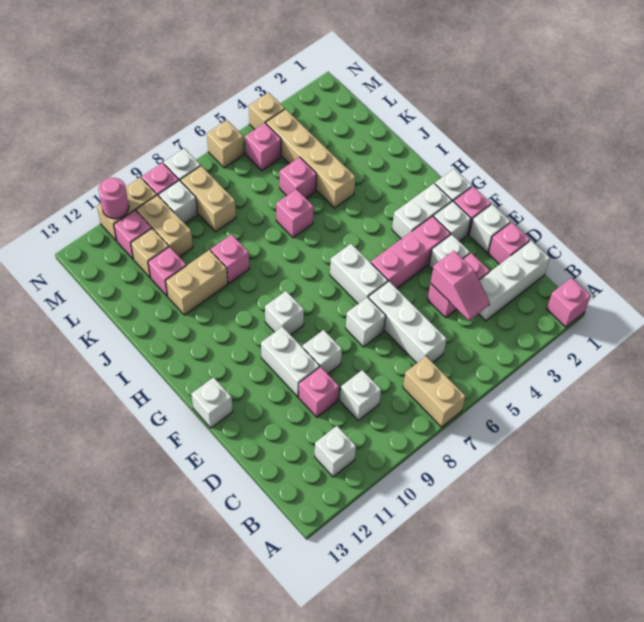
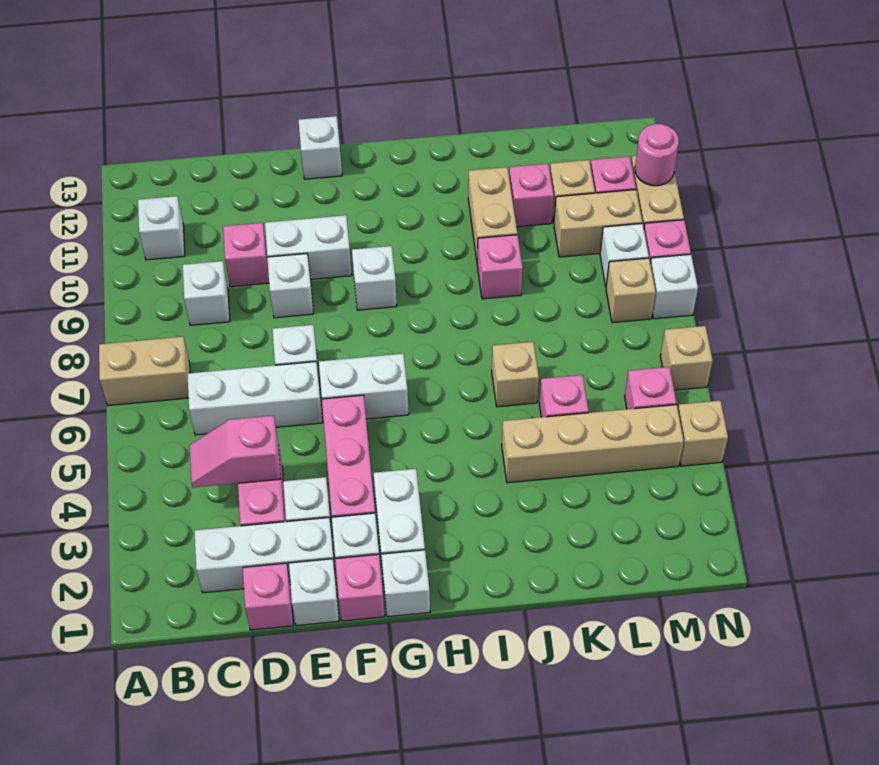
pink brick A1 level 1 -> none
white brick C1:C3 level 1 -> white brick C2:E2 level 1
pink brick J6 level 1 -> tan brick J6 level 1
tan brick L8:M8 level 1 -> tan brick M8 level 1

